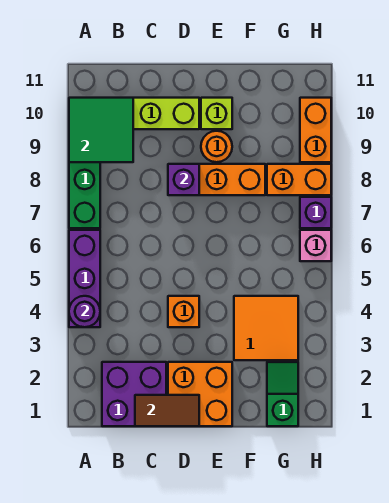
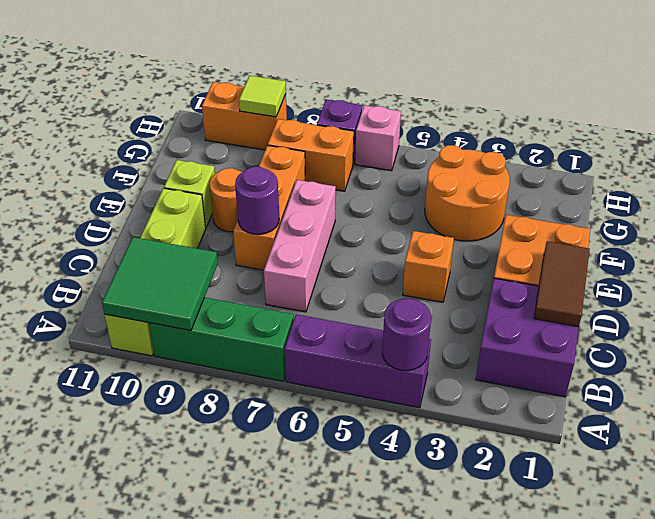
none -> pink brick C7:E7 level 1
purple brick D8 level 2 -> purple round brick D8 level 2
orange tile F3:G4 level 1 -> orange round brick F3:G4 level 1
green slope G1:G2 level 1 top 1 -> none
orange brick G8:H8 level 1 -> orange brick G7:G8 level 1
none -> lime tile H9 level 2

